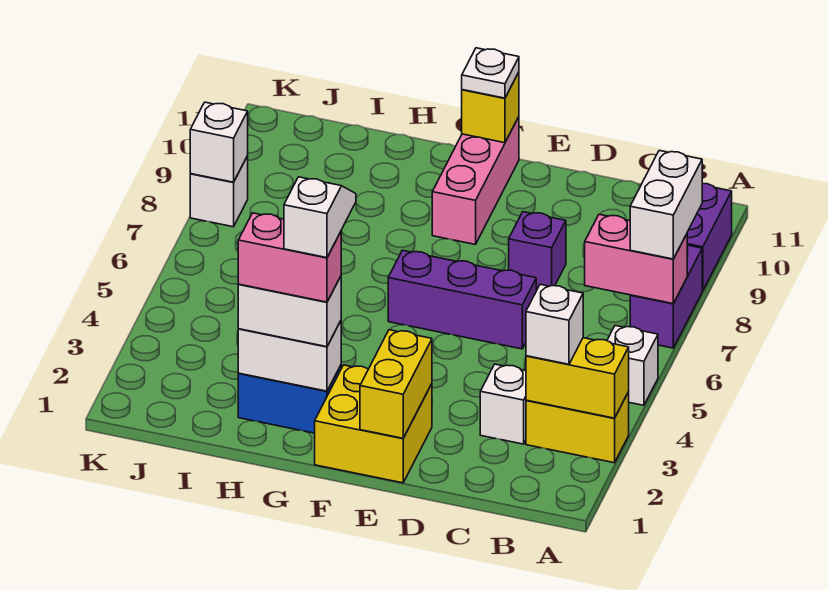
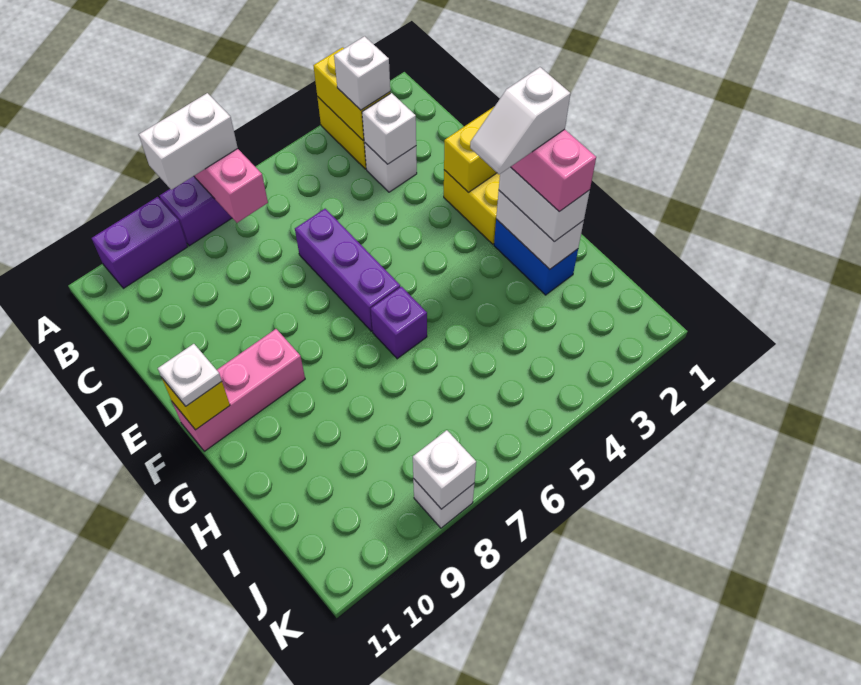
white brick A5 level 1 -> white brick C3 level 2
purple brick D8 level 1 -> purple brick G6 level 1

